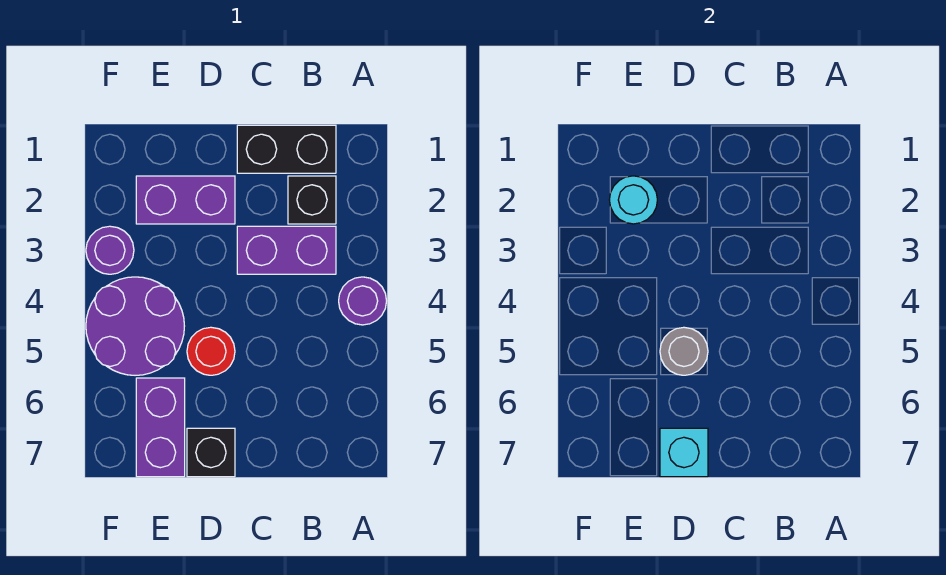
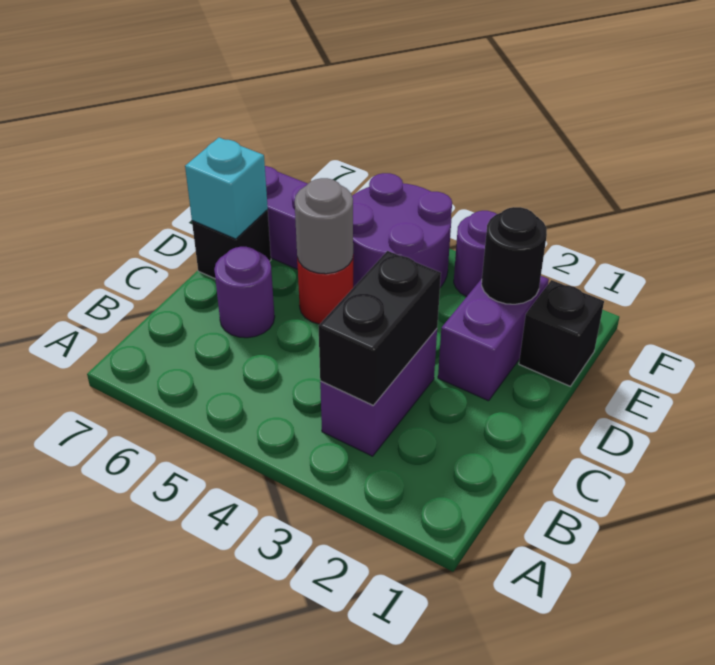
purple round brick A4 level 1 -> purple round brick C6 level 1
black brick B1:C1 level 1 -> black brick B3:C3 level 2
black brick B2 level 1 -> black brick E1 level 1
cyan round brick E2 level 2 -> black round brick E2 level 2

